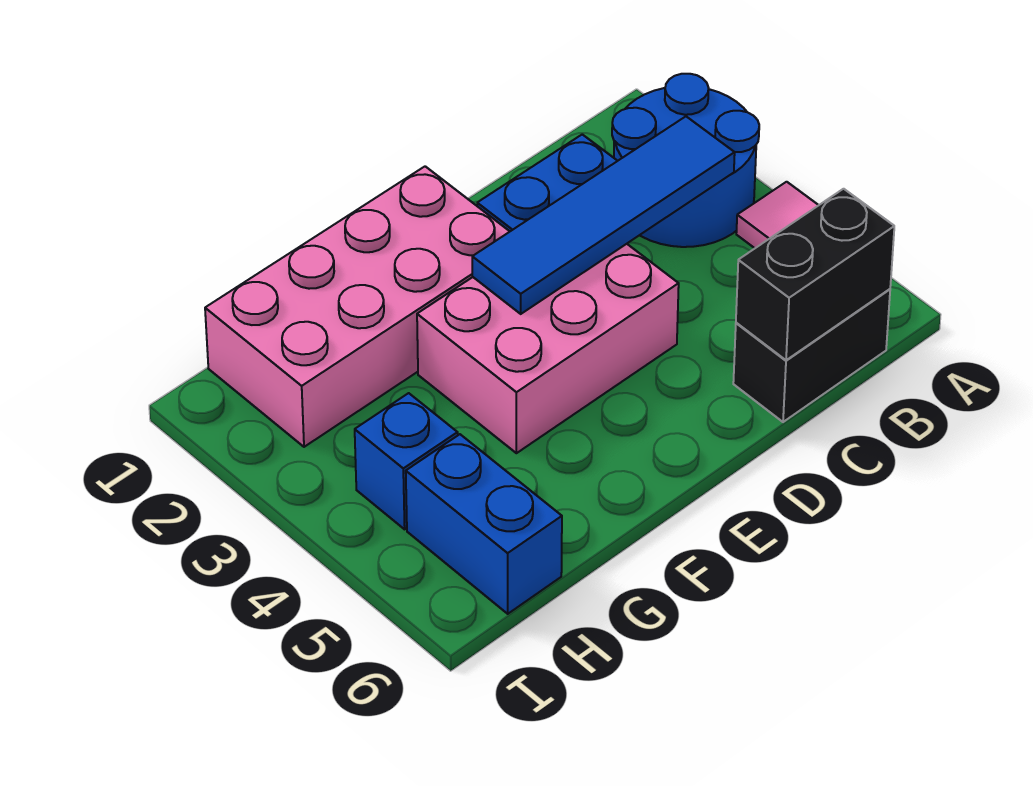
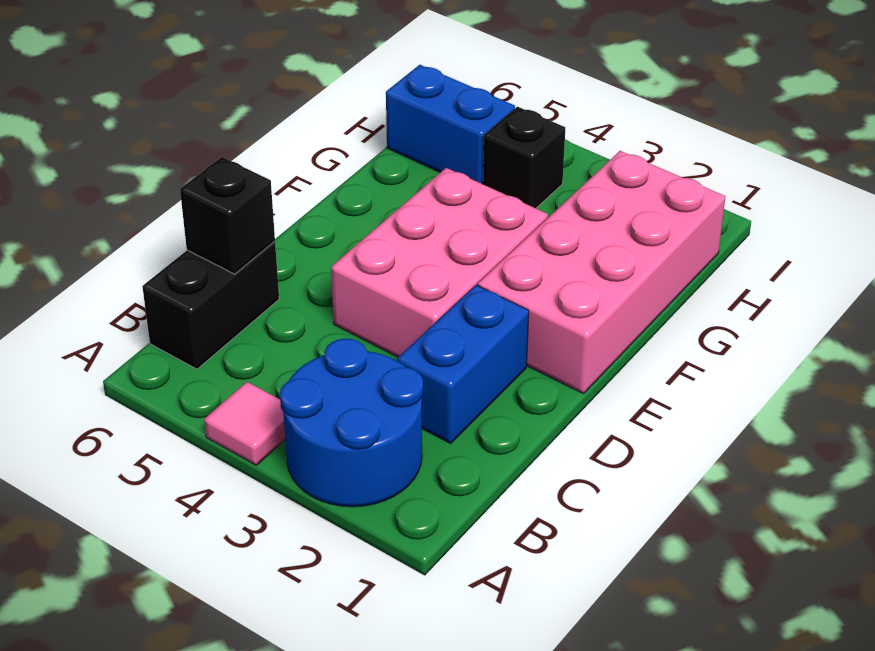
blue tile B3:E3 level 2 -> none
black brick B6:C6 level 2 -> black brick C6 level 2
blue brick H4 level 1 -> black brick H4 level 1

